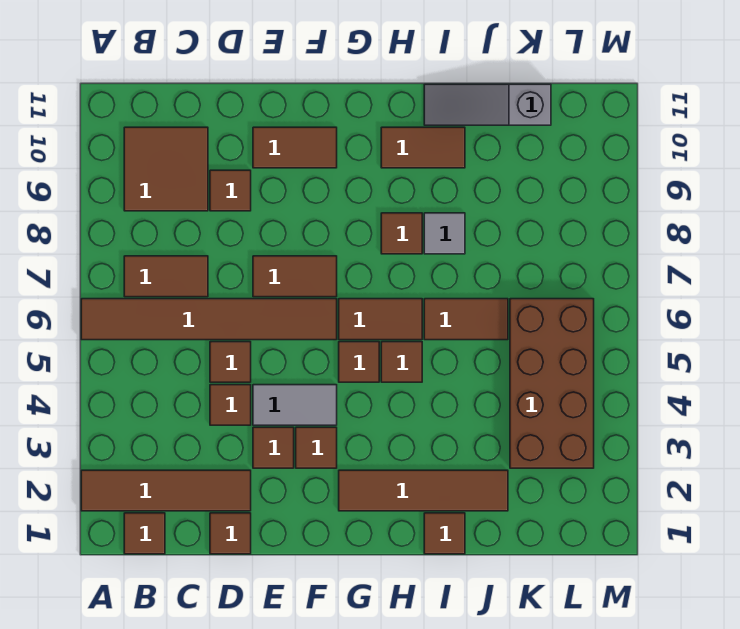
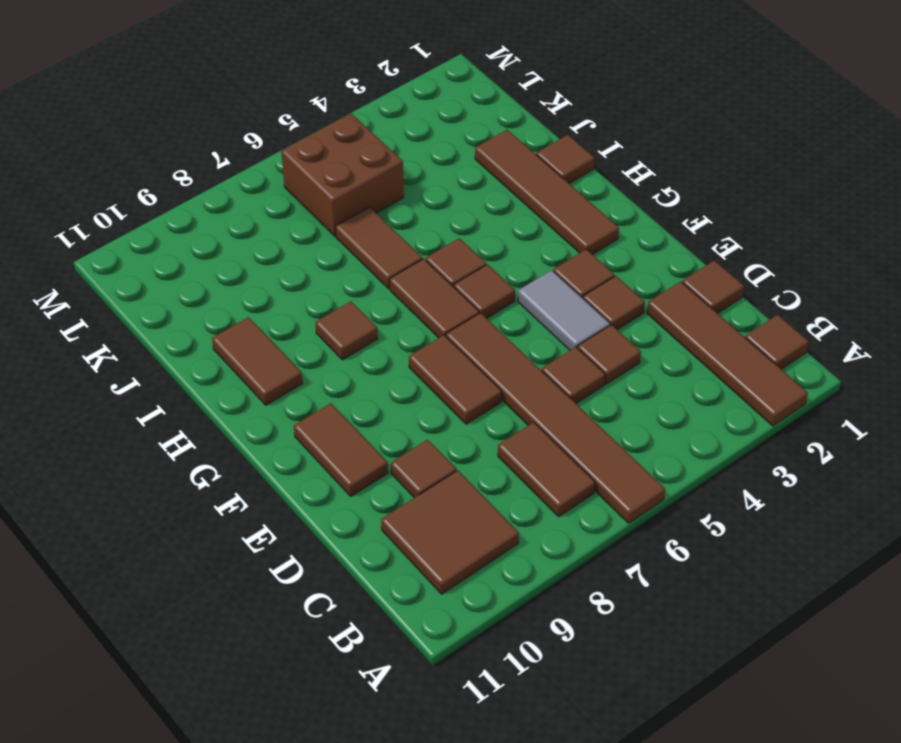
grey tile I8 level 1 -> none
grey slope I11:K11 level 1 top K -> none
brown brick K3:L6 level 1 -> brown brick K5:L6 level 1

